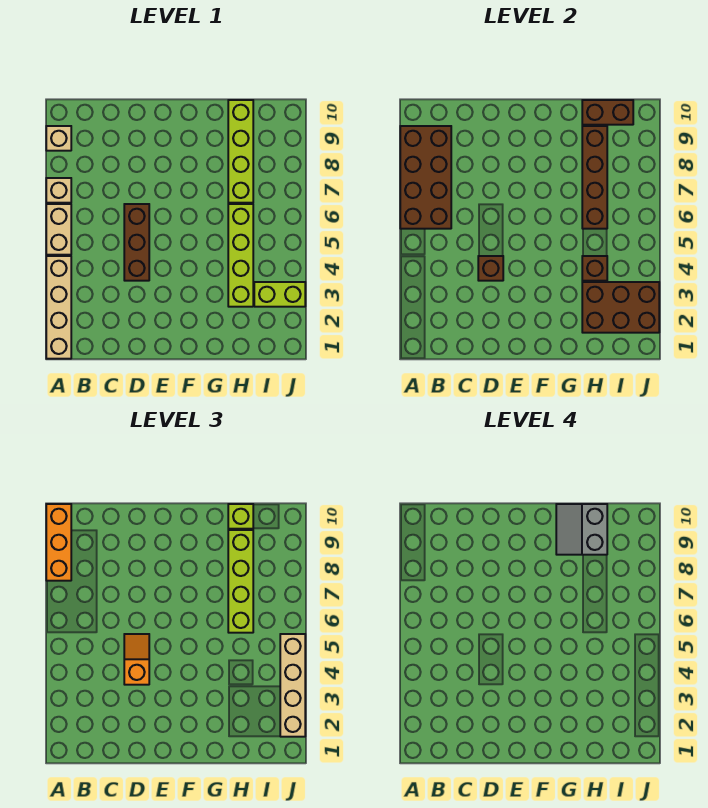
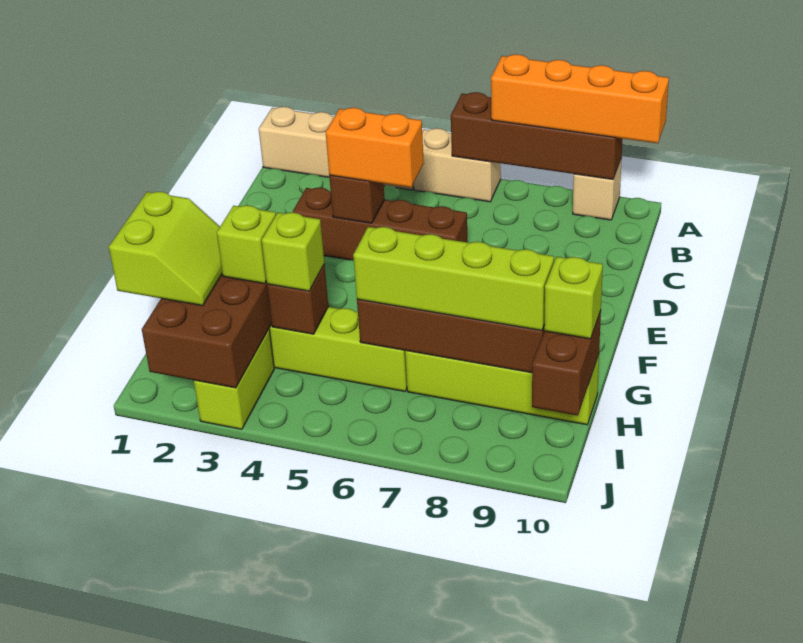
brown brick A6:B9 level 2 -> brown brick A6:A9 level 2
tan brick A7 level 1 -> none
orange brick A8:A10 level 3 -> orange brick A7:A10 level 3
brown brick D4:D6 level 1 -> brown brick D3:D6 level 1
orange slope D4:D5 level 3 top 4 -> orange brick D4:D5 level 3
grey slope G9:H10 level 4 top H -> none
none -> lime slope H1:I2 level 3 top 1
none -> lime brick H3 level 3
none -> lime brick H4 level 3
tan brick J2:J5 level 3 -> none

